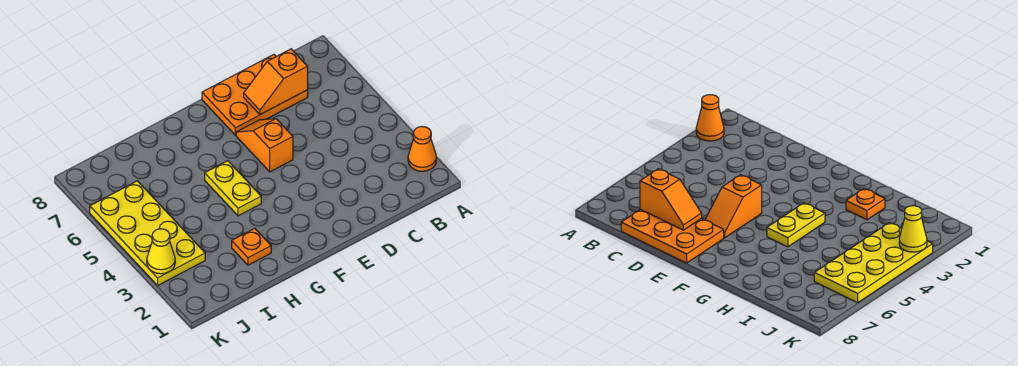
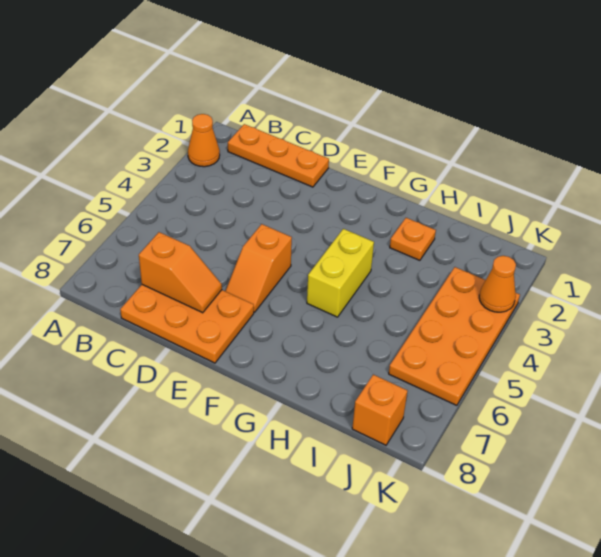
none -> orange plate B1:D1 level 1
yellow plate G4:G5 level 1 -> yellow brick G4:G5 level 1
yellow plate J3:K6 level 1 -> orange plate J3:K6 level 1
none -> orange brick J8 level 1
yellow cone K3 level 2 -> orange cone K3 level 2

